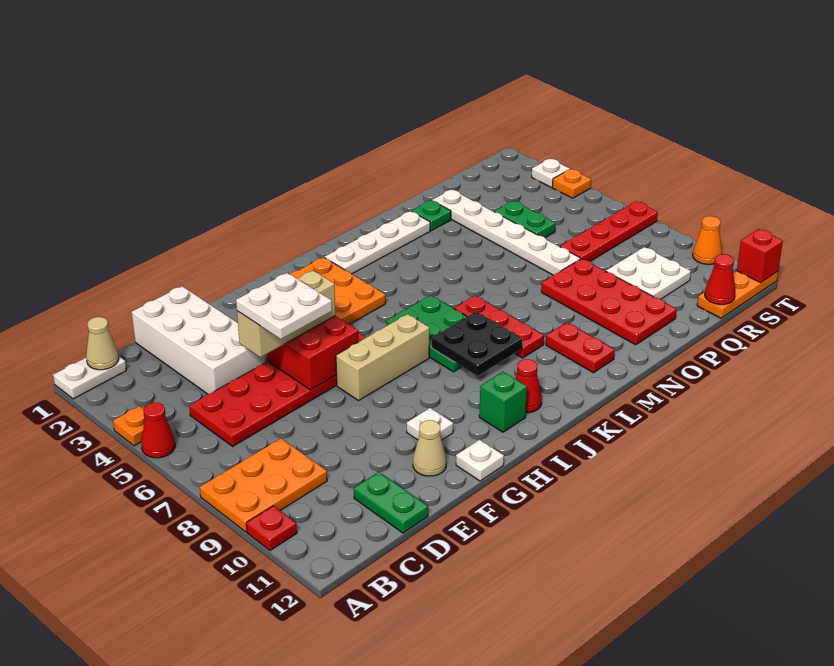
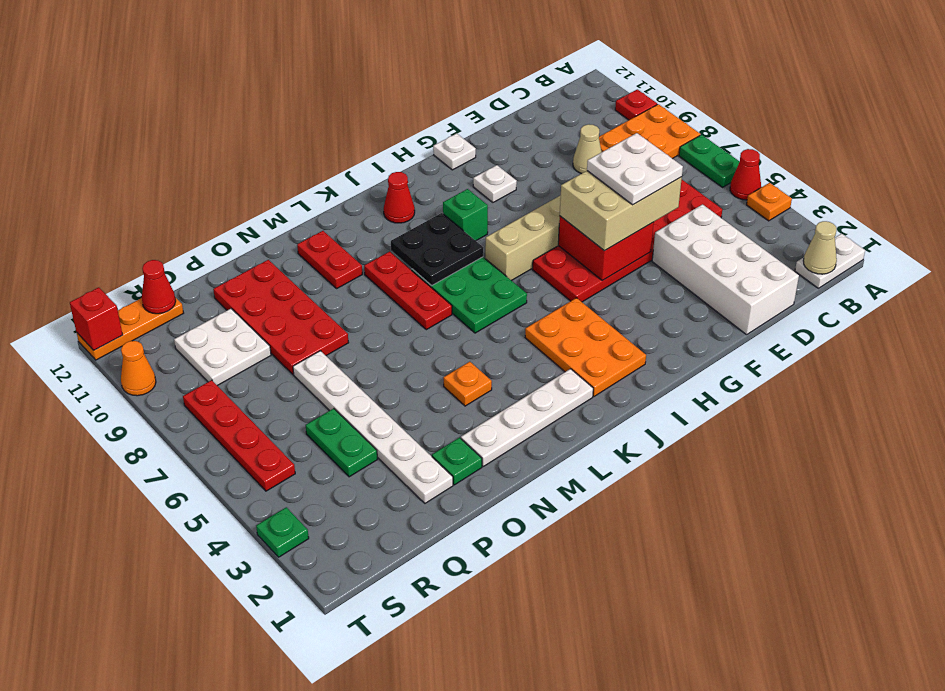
green plate D11:D12 level 1 -> green plate A6:A7 level 1
tan brick E5:G5 level 3 -> tan brick E5:G6 level 3
tan cone F11 level 1 -> tan cone D9 level 1
green brick I11 level 1 -> green brick I9 level 1
red plate Q7:T7 level 1 -> red plate S5:S8 level 1
white plate T3 level 1 -> green plate T3 level 1
orange plate T4 level 1 -> orange plate M4 level 1

